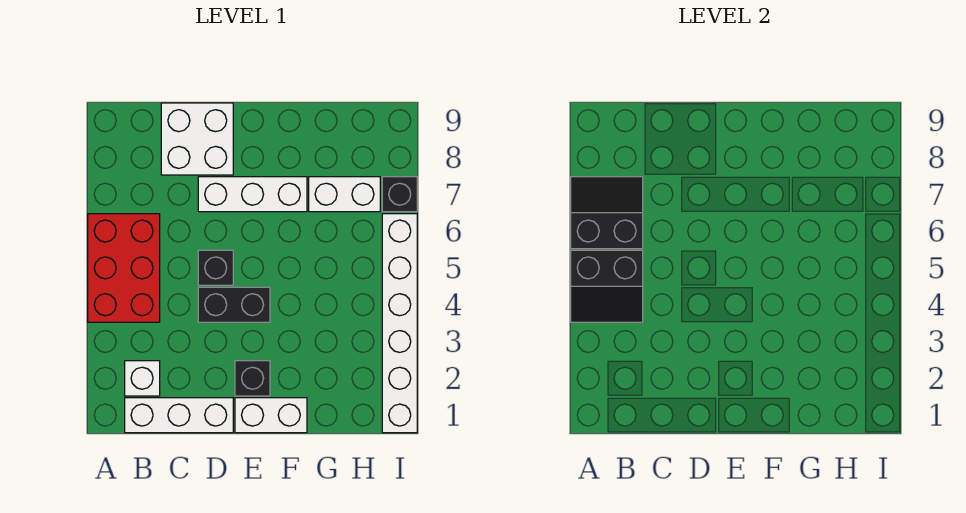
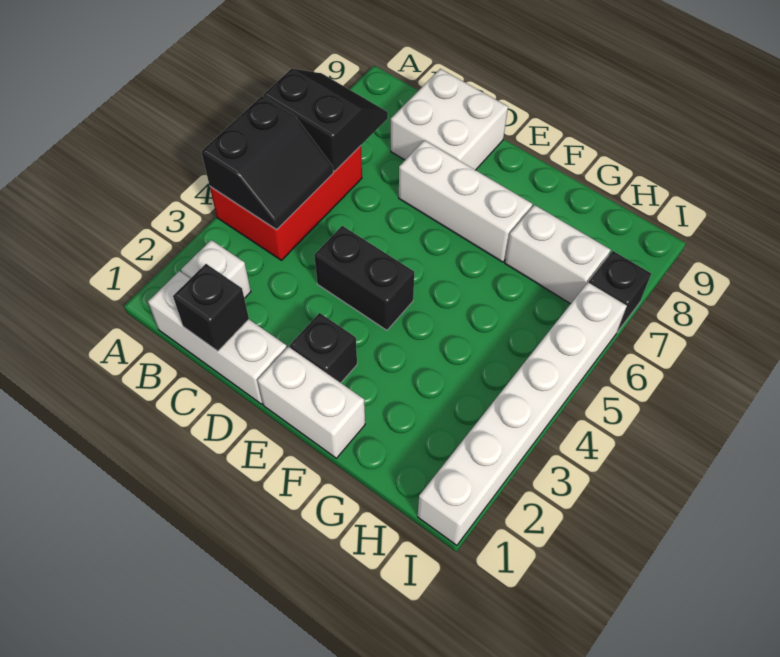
black slope A4:B5 level 2 top 5 -> black slope A4:B5 level 2 top A
black brick D5 level 1 -> black brick C1 level 2

